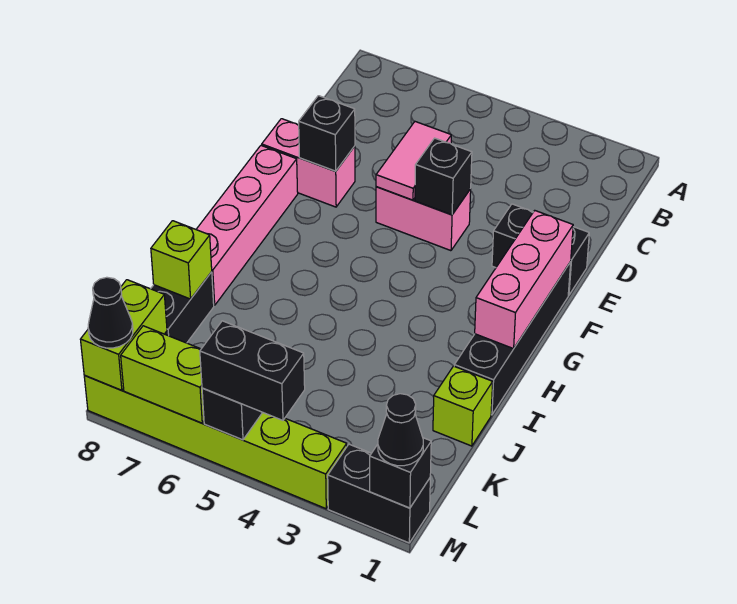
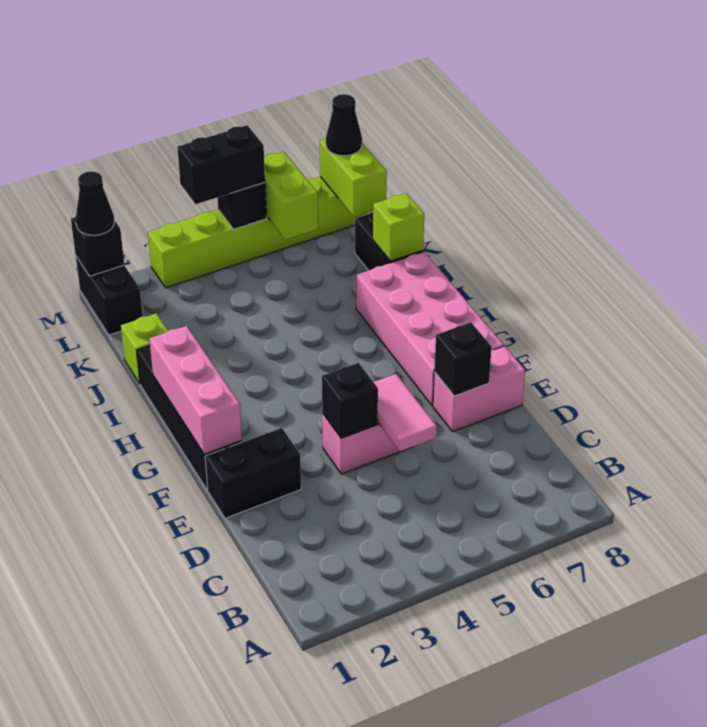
pink brick F8:I8 level 1 -> pink brick F7:I8 level 1
black brick M1:M2 level 1 -> black brick L1:M1 level 1
lime brick M6:M7 level 2 -> lime brick L6:M6 level 2

